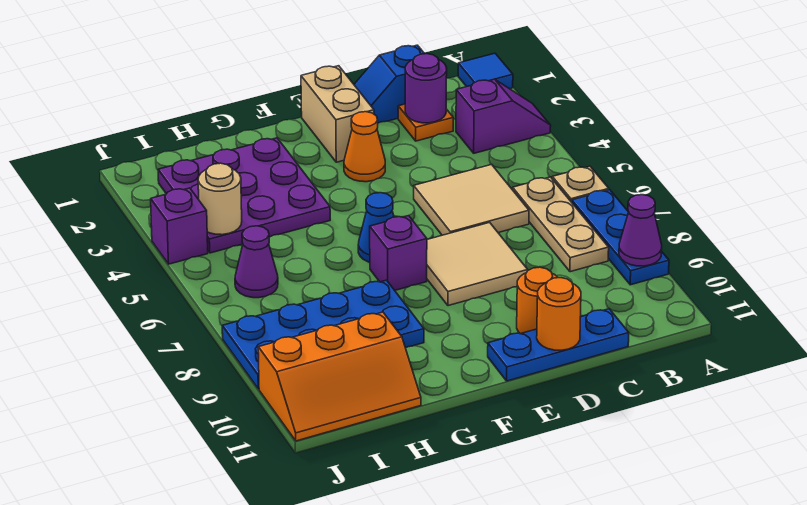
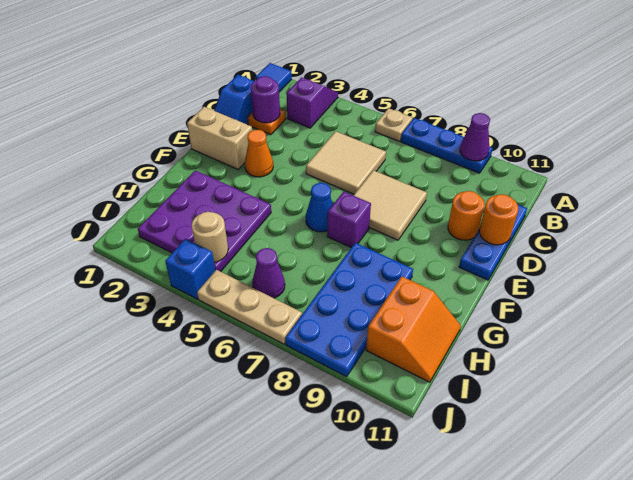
tan plate B6:B8 level 1 -> tan plate J5:J7 level 1
orange slope H10:J11 level 1 top 10 -> orange slope H10:I11 level 1 top 10
purple brick J4 level 1 -> blue brick J4 level 1

